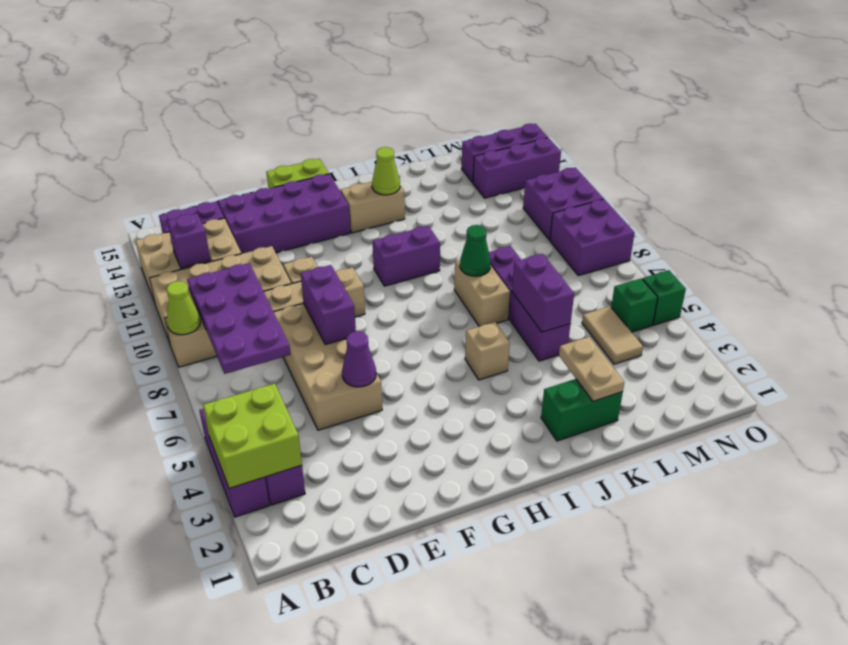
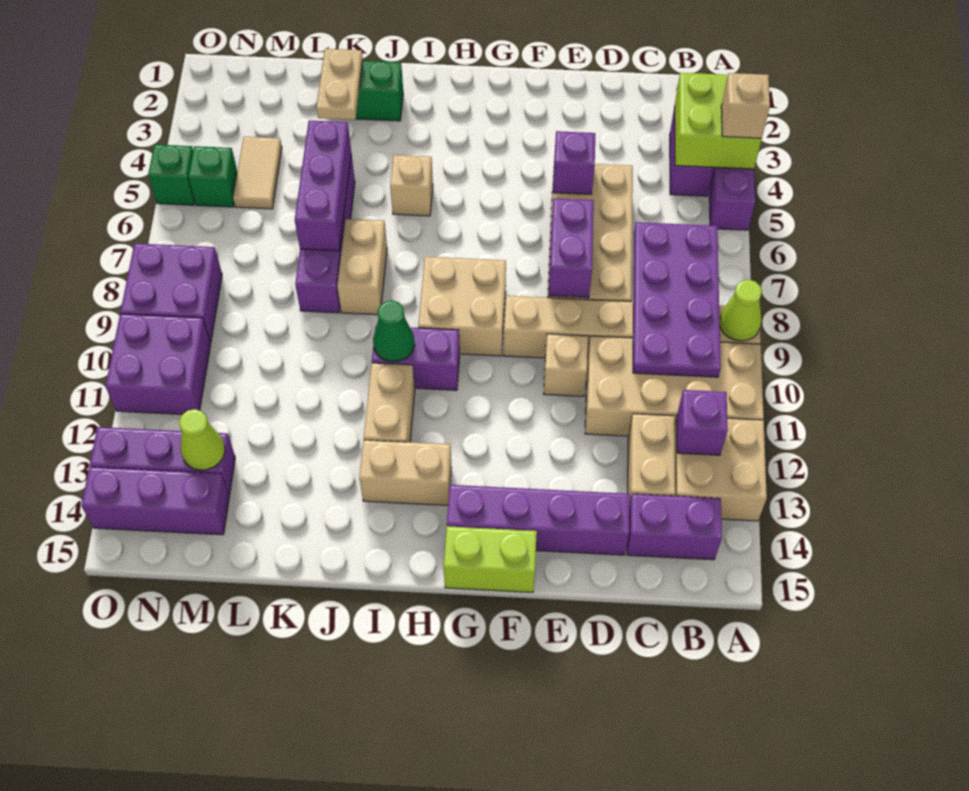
none -> tan brick A4 level 3
purple brick D13:G14 level 1 -> purple brick D14:G14 level 1
purple cone E5 level 2 -> purple brick E5 level 2
none -> tan brick G8:H9 level 1
none -> tan brick I11:I12 level 1
lime cone I13 level 2 -> lime cone M13 level 2
green cone J8 level 2 -> green cone I10 level 2
purple brick K5:K6 level 2 -> purple brick K5:K7 level 2

